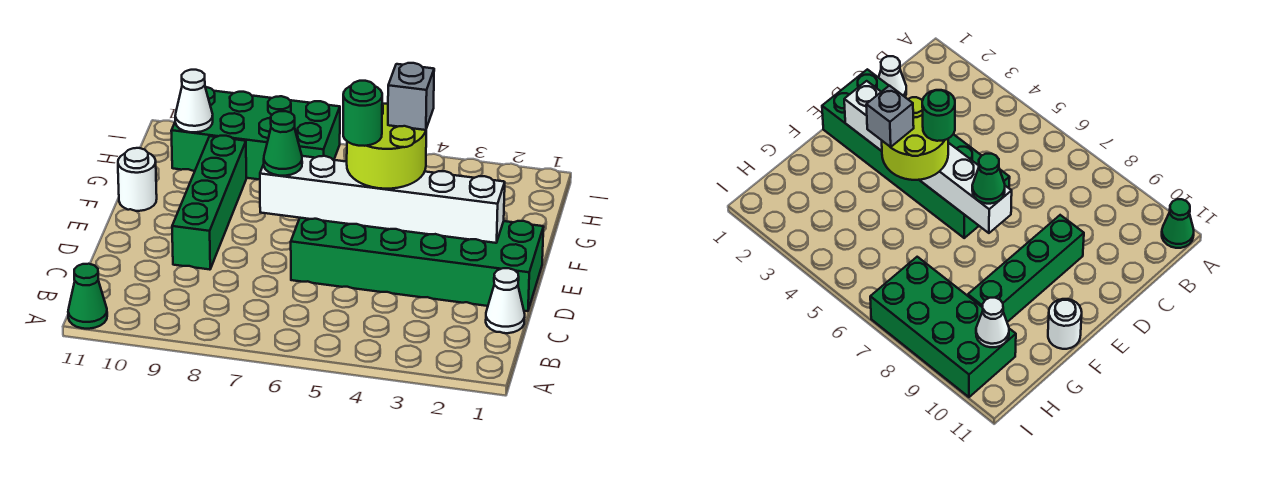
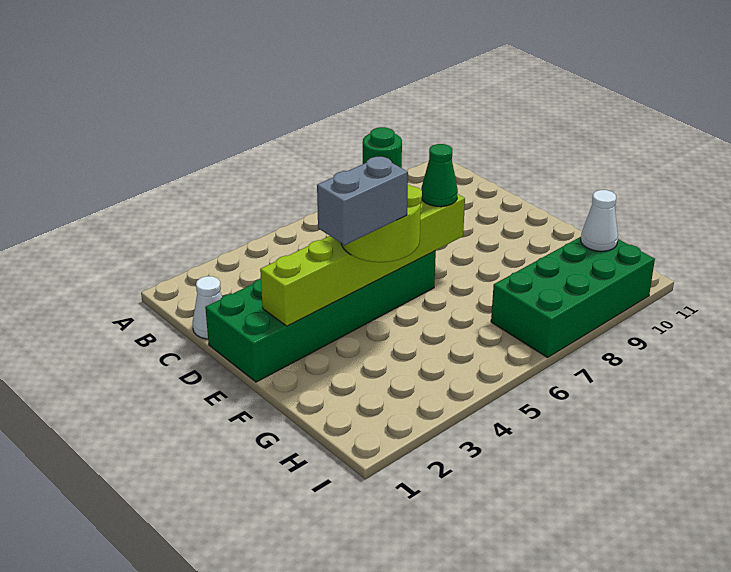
green cone A11 level 1 -> none
green brick D9:G9 level 1 -> none
white brick E2:E7 level 2 -> lime brick E2:E7 level 2
grey brick F4 level 4 -> grey brick F3:F4 level 4
white round brick F11 level 1 -> none

